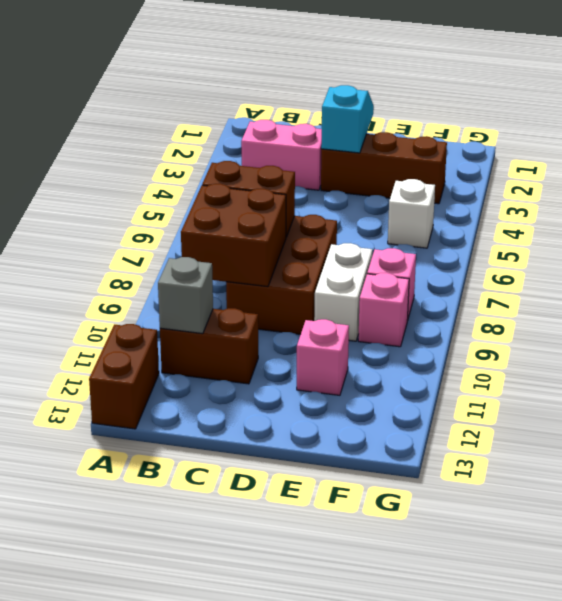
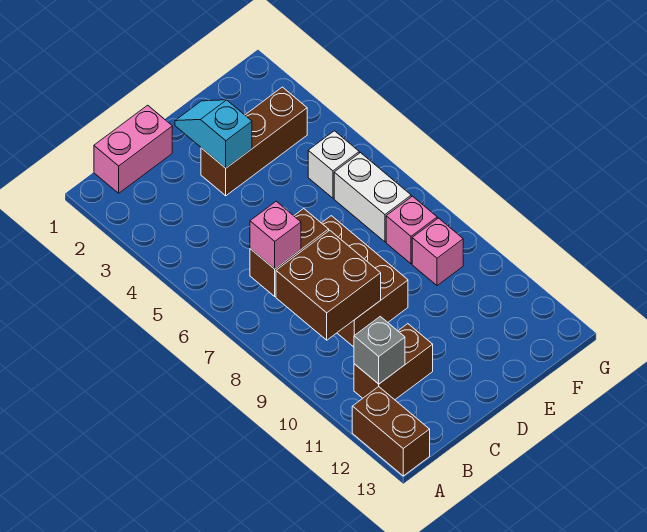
pink brick B3:C3 level 1 -> pink brick B1:C1 level 1
white brick E8:E9 level 1 -> white brick F6:F7 level 1
pink brick E11 level 1 -> pink brick B7 level 3

